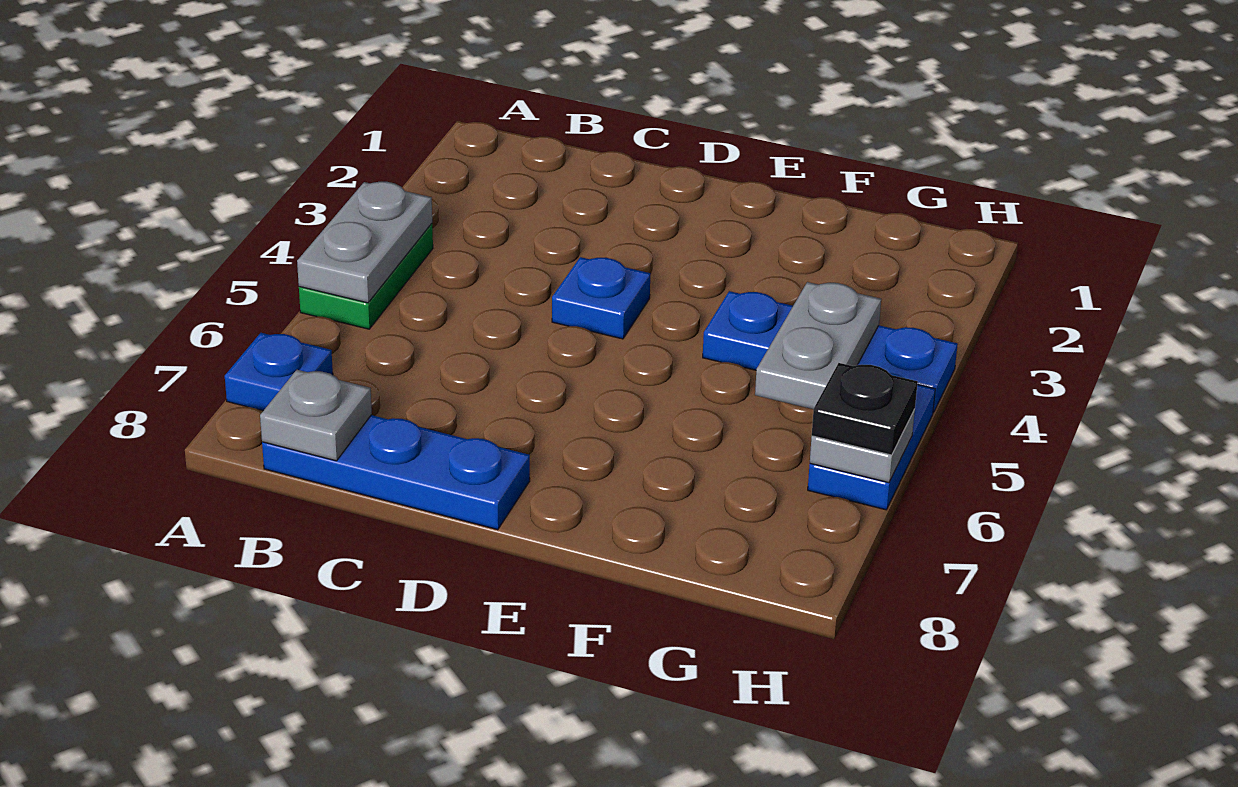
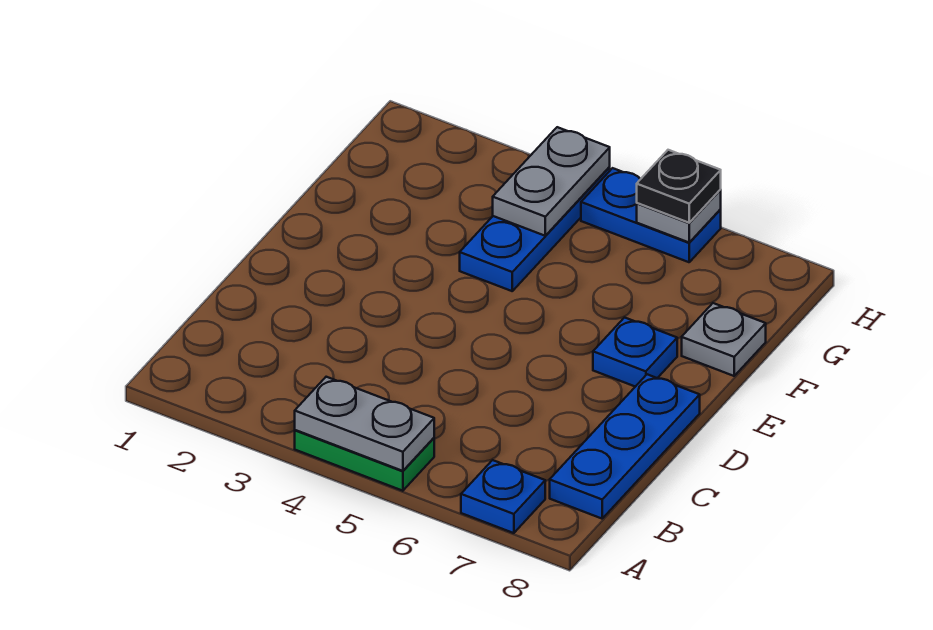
grey plate B8 level 2 -> grey plate F8 level 1
blue plate D4 level 1 -> blue plate E7 level 1
grey plate G4:G5 level 2 -> grey plate G4:H4 level 2

